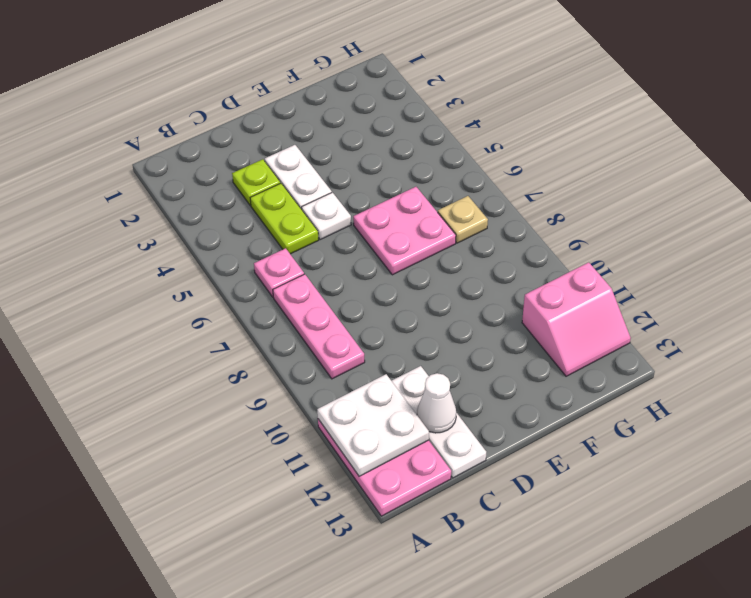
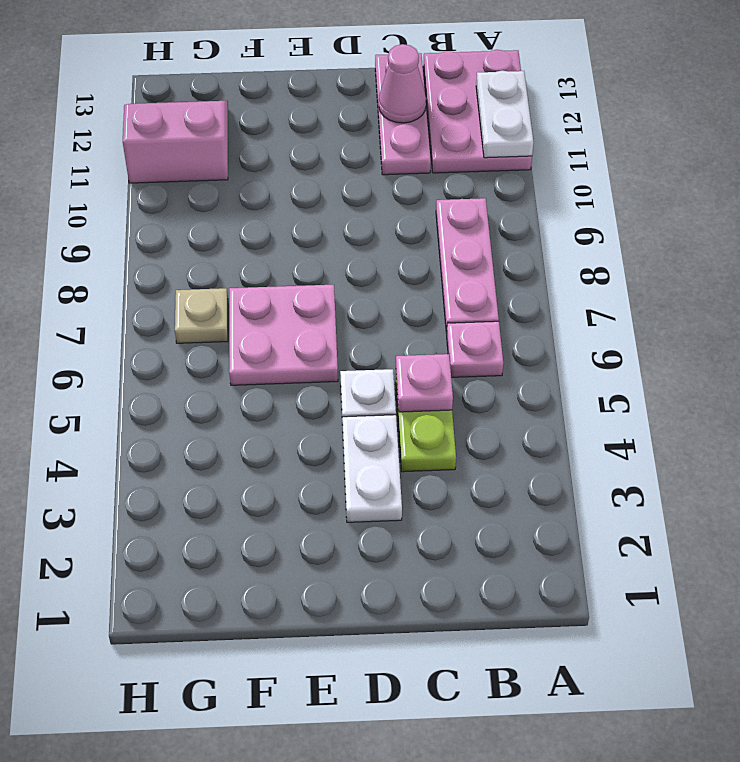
white plate A11:B12 level 2 -> white plate A11:A12 level 2
lime plate C3 level 1 -> none
none -> pink plate C5 level 2
white plate C11:C13 level 1 -> pink plate C11:C13 level 1
white cone C12 level 2 -> pink cone C12 level 2

